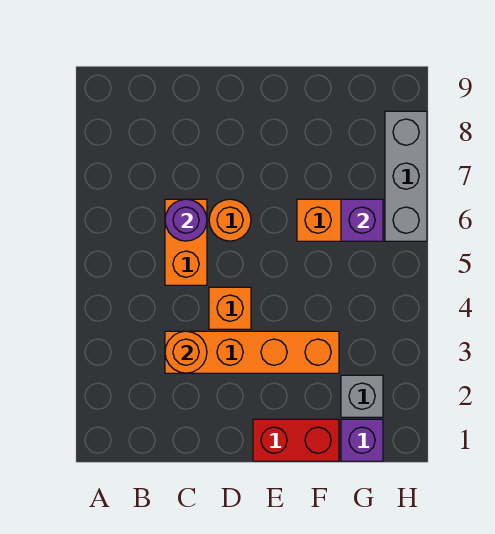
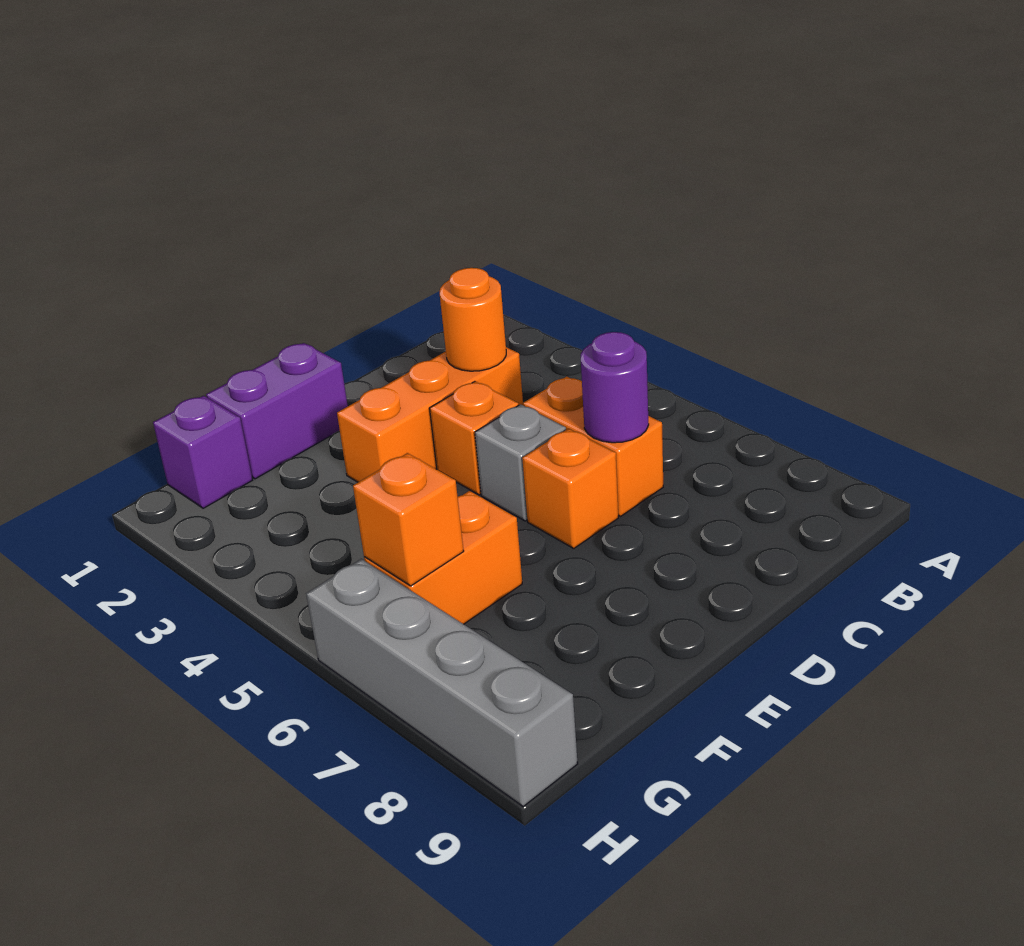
orange brick C3:F3 level 1 -> orange brick C3:E3 level 1
orange round brick D6 level 1 -> orange brick D6 level 1
red brick E1:F1 level 1 -> purple brick E1:F1 level 1
grey brick G2 level 1 -> grey brick D5 level 1
purple brick G6 level 2 -> orange brick G6 level 2
grey brick H6:H8 level 1 -> grey brick H6:H9 level 1

